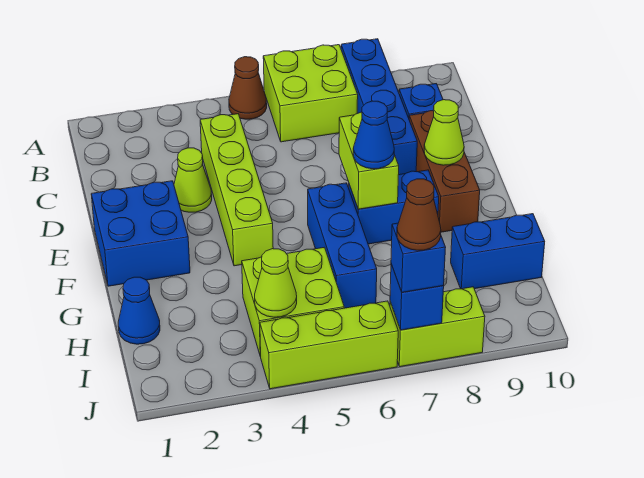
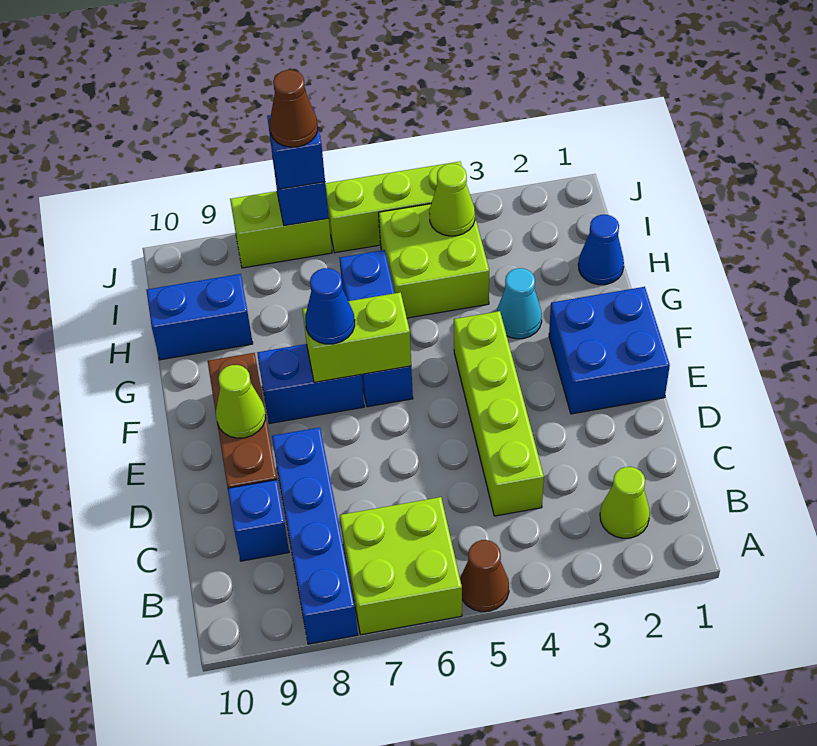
lime cone D3 level 1 -> lime cone B2 level 1
lime brick E7:F7 level 2 -> lime brick F6:F7 level 2
none -> cyan cone G3 level 1

